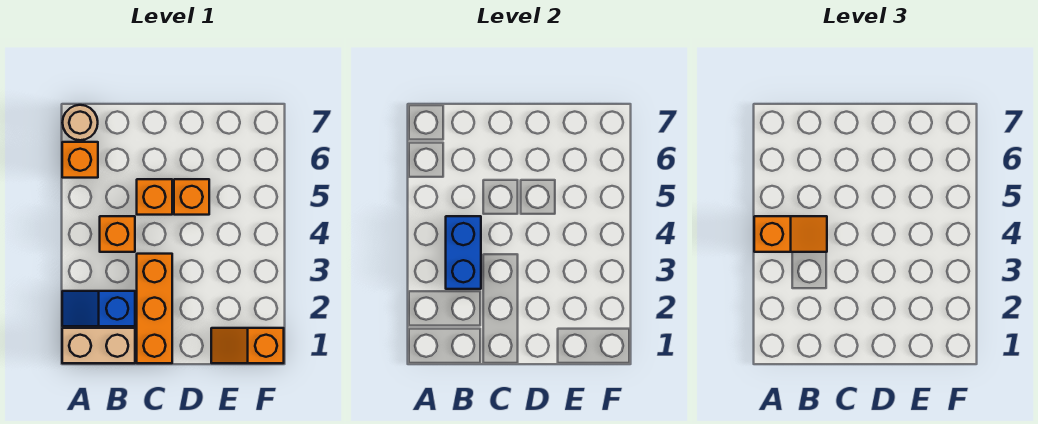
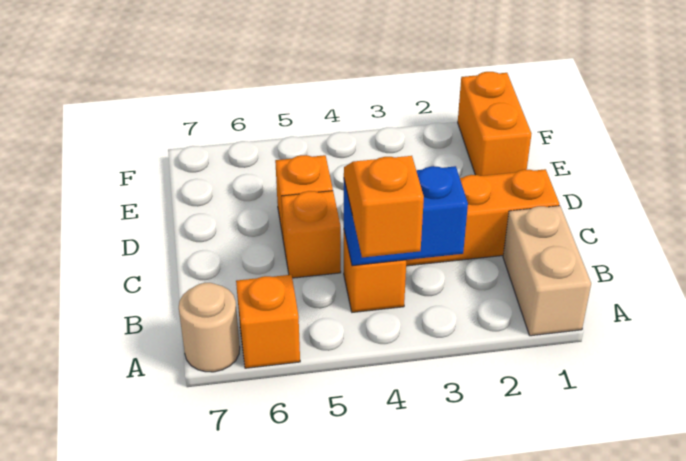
blue slope A2:B2 level 1 top B -> none
orange slope E1:F1 level 1 top F -> orange brick E1:F1 level 1

